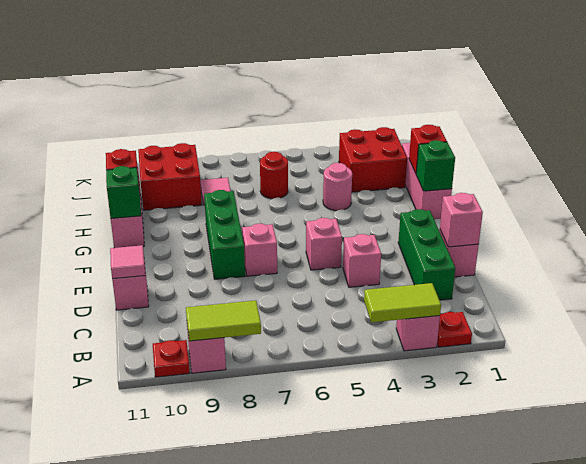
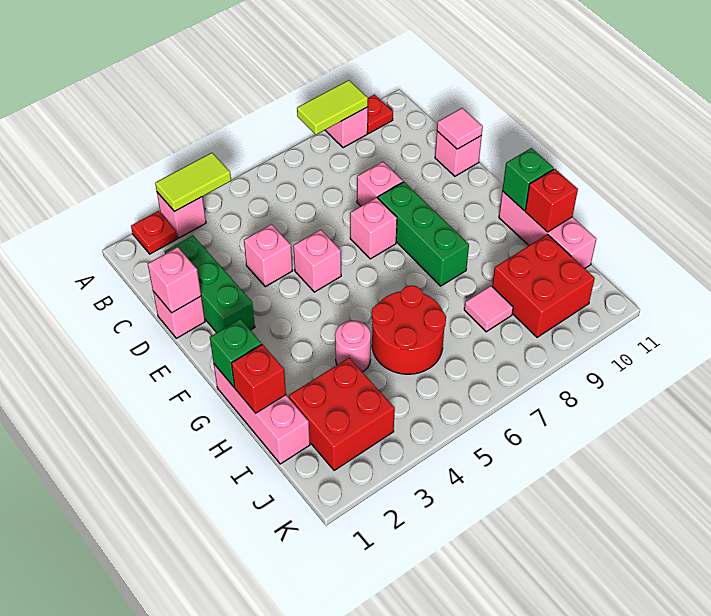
none -> pink brick D8 level 1
red round brick I6 level 1 -> red round brick H5:I6 level 1

